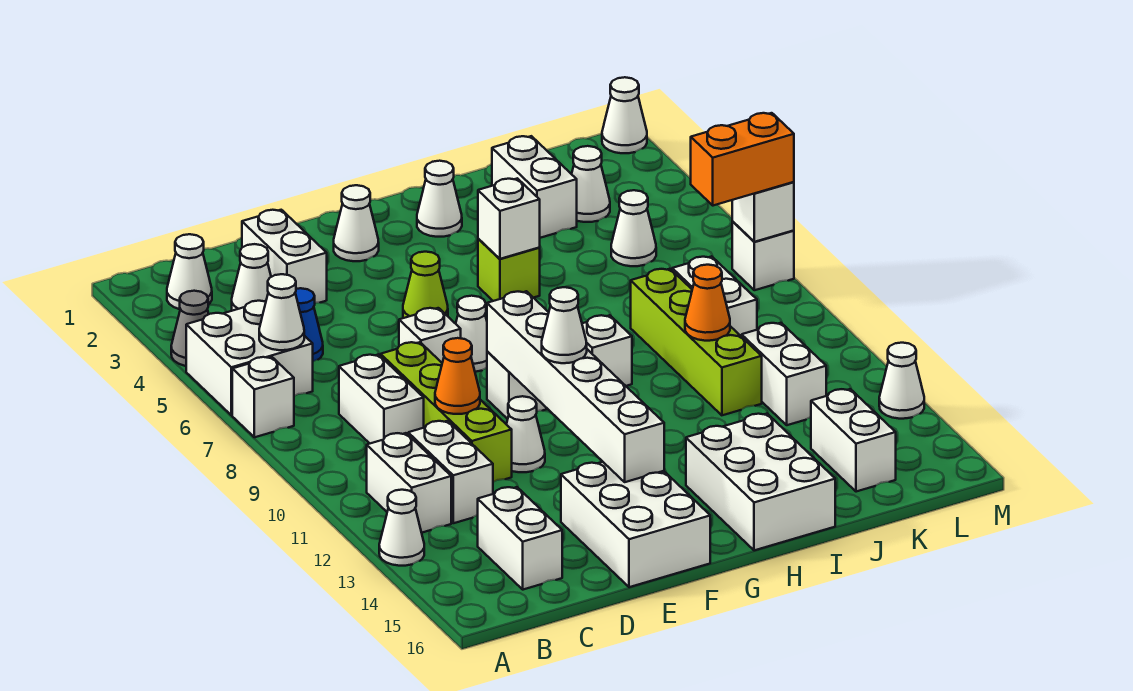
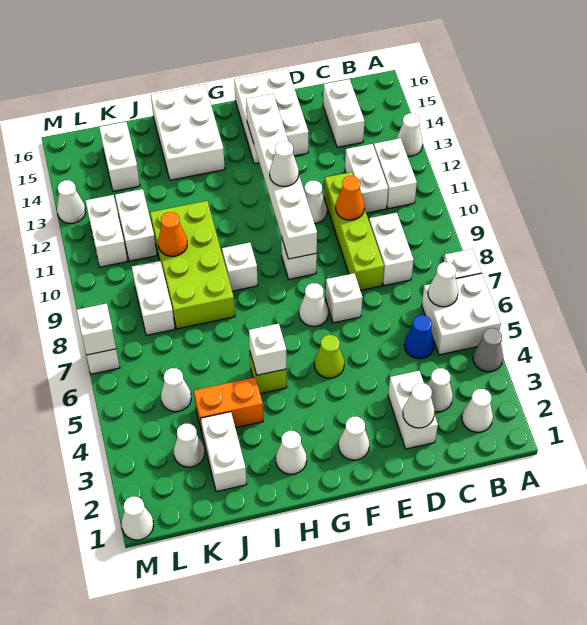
none -> white cone D2 level 2
lime brick J8:J11 level 1 -> lime brick I8:J11 level 1
orange brick L7:M7 level 3 -> orange brick I4:J4 level 1
none -> white brick L11:L12 level 1

